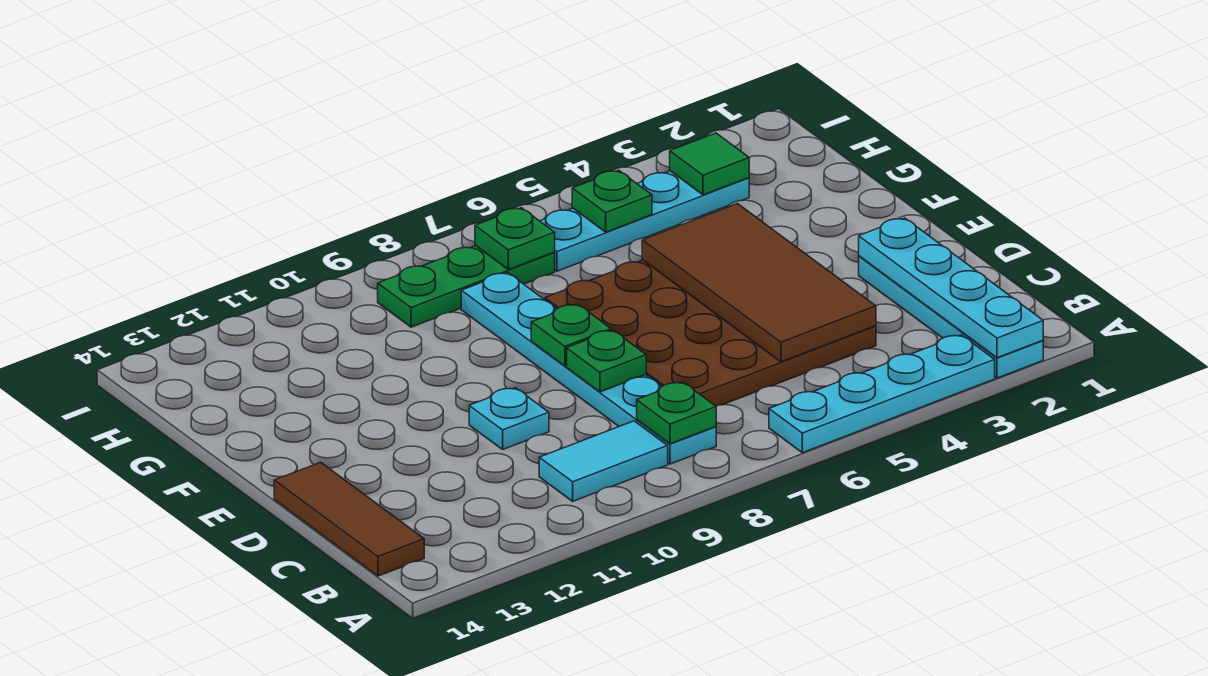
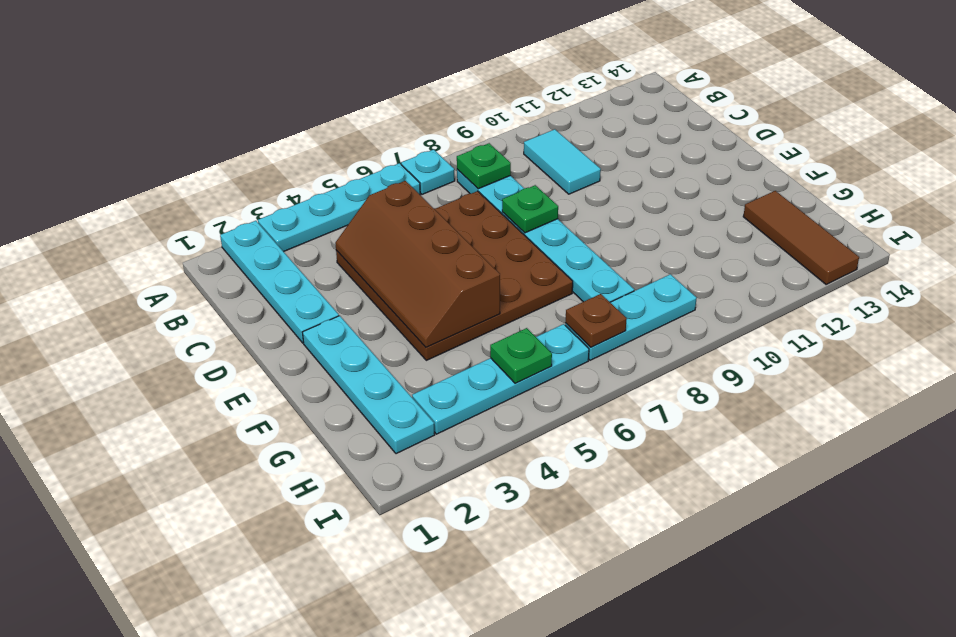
cyan plate A2:D2 level 2 -> cyan plate E2:H2 level 1
cyan tile B9:B10 level 1 -> cyan tile B10:C10 level 1
brown tile B14:D14 level 1 -> brown tile G13:I13 level 1
brown tile C4:F5 level 2 -> brown slope C4:F5 level 2 top 5
cyan plate D10 level 1 -> cyan plate A7 level 1
green plate E8 level 2 -> none
green tile H3 level 2 -> none
green plate H7:H9 level 1 -> cyan plate H7:H9 level 1
green plate H7 level 2 -> brown plate H7 level 2

